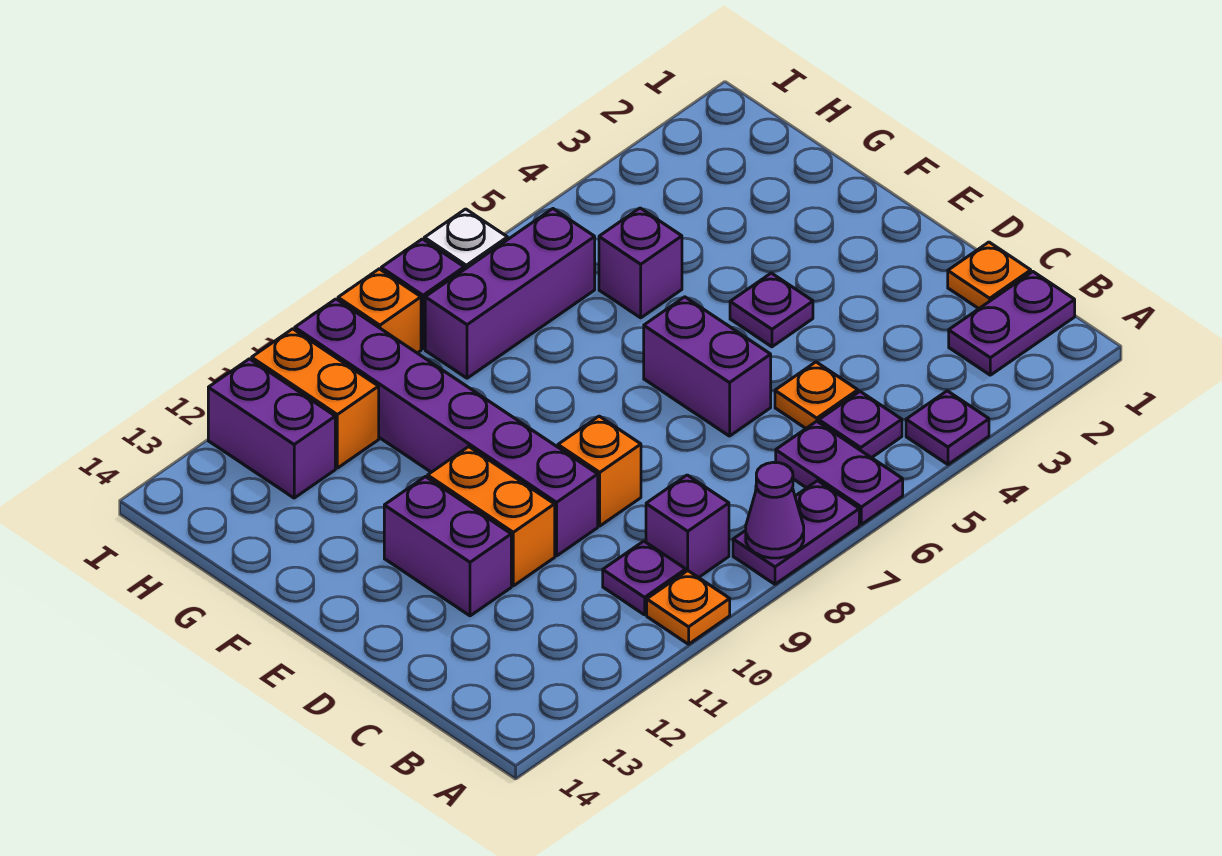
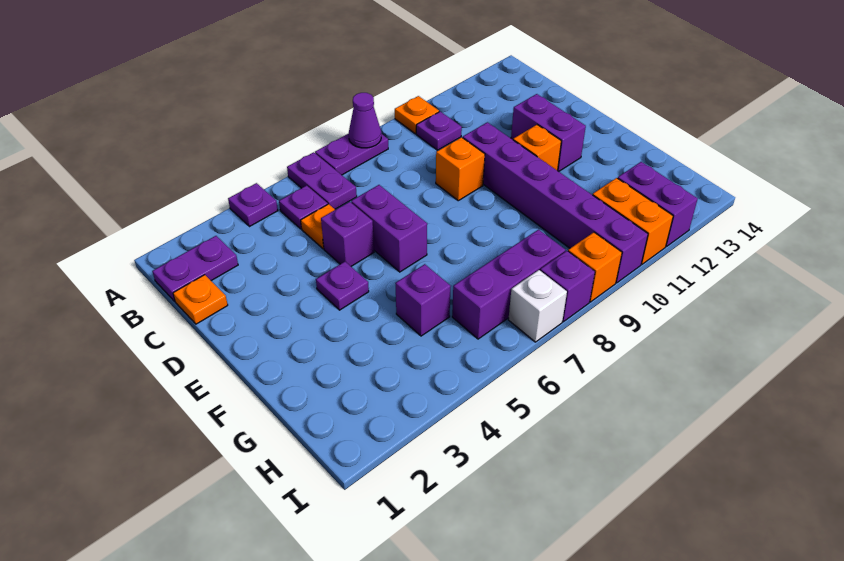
purple brick B9 level 1 -> purple brick D5 level 1
orange brick D11:E11 level 1 -> orange brick E11 level 1

